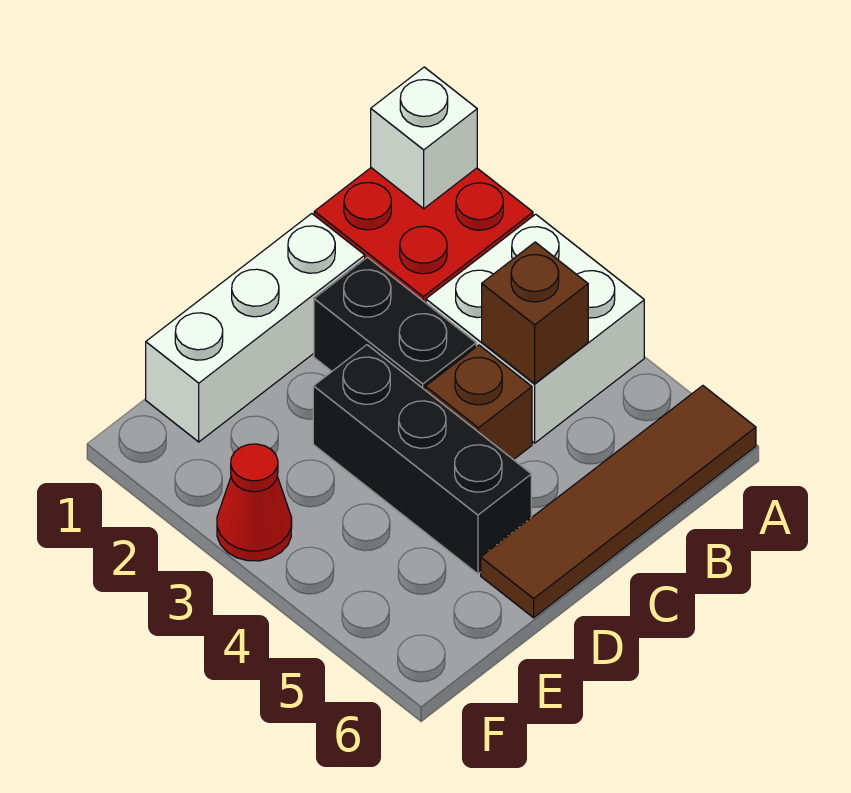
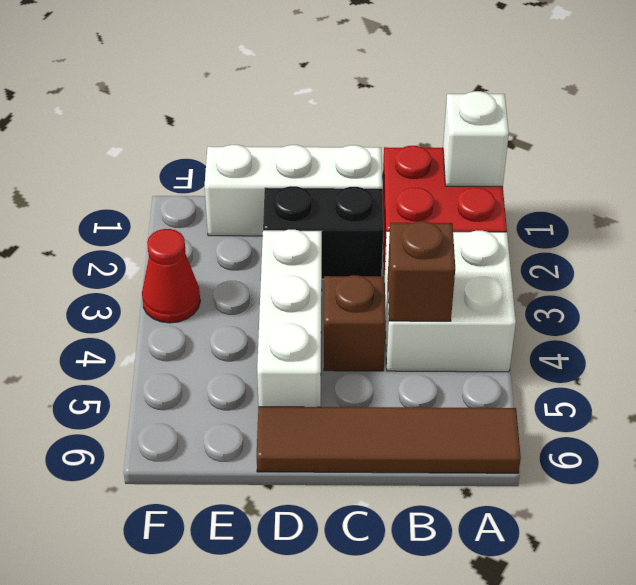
black brick C2:C3 level 1 -> black brick C2:D2 level 1
black brick D3:D5 level 1 -> white brick D3:D5 level 1

